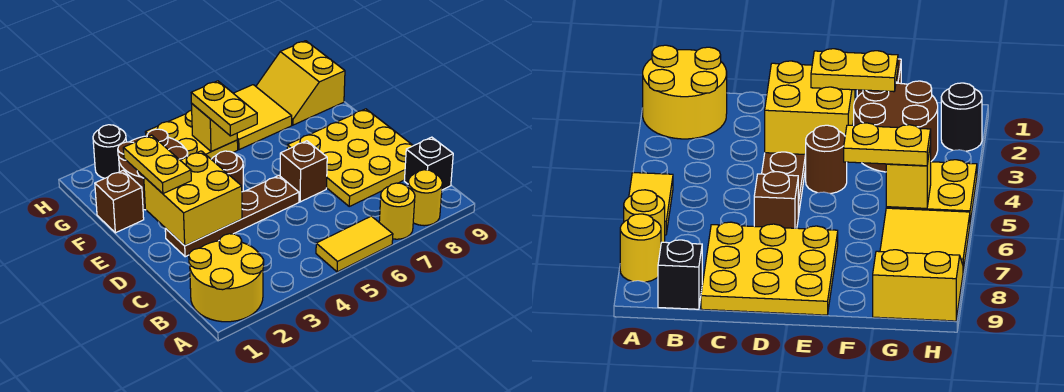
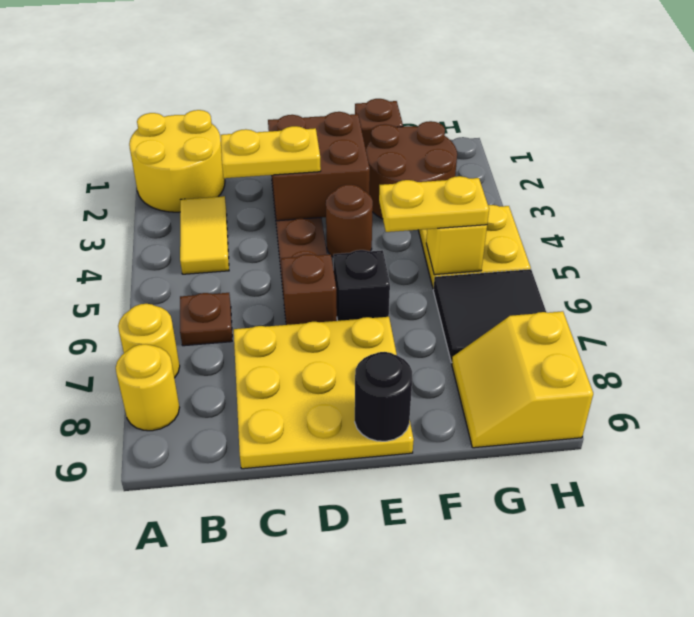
yellow tile A5:A6 level 1 -> yellow tile B3:B4 level 1
none -> brown plate B6 level 1
black brick B9 level 1 -> black brick E6 level 1
yellow brick D2:E3 level 2 -> brown brick D2:E3 level 2
yellow plate E2:F2 level 3 -> yellow plate C3:D3 level 3
yellow tile G6:H7 level 1 -> black tile G6:H7 level 1
yellow slope G8:H9 level 1 top 9 -> yellow slope G8:H9 level 1 top H
black round brick H2 level 1 -> black round brick E9 level 2

